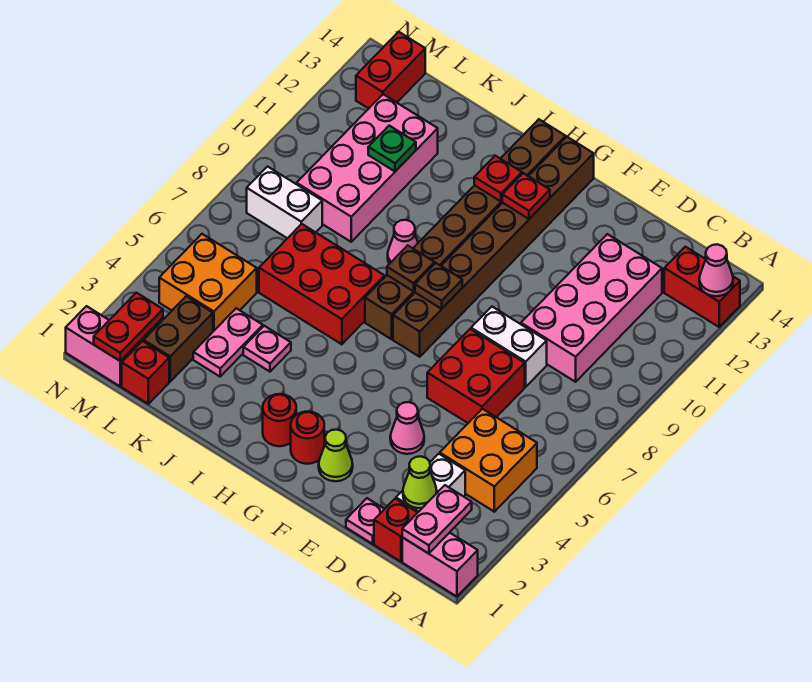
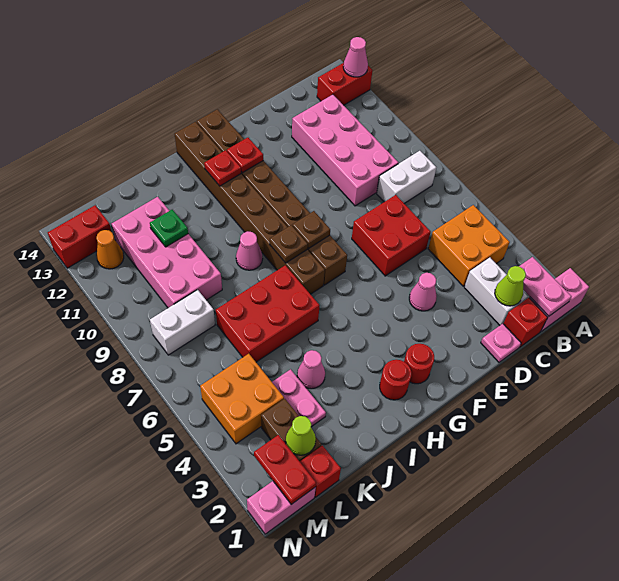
white brick D8:E8 level 1 -> white brick B8:C8 level 1
lime cone F2 level 1 -> lime cone L2 level 2
pink plate J4 level 1 -> pink cone J4 level 1
none -> orange cone M12 level 1
red brick M13:M14 level 1 -> red brick M13:N13 level 1

